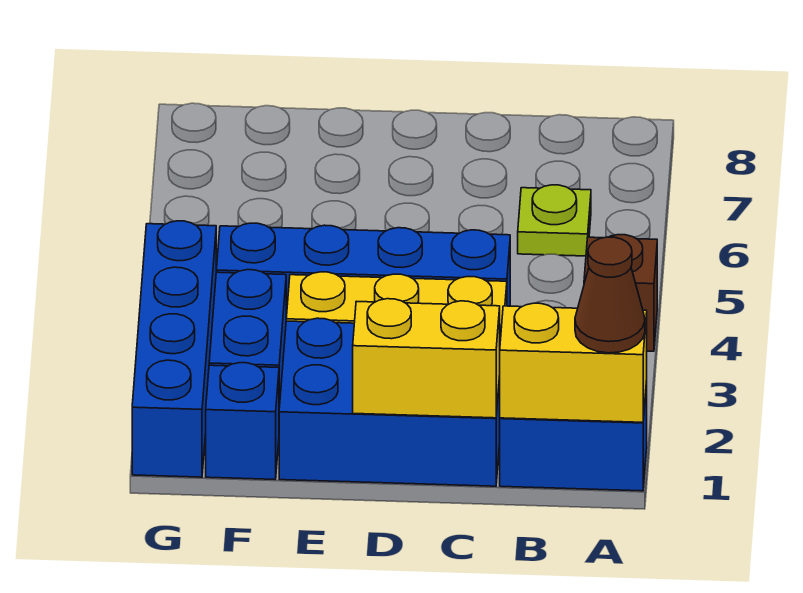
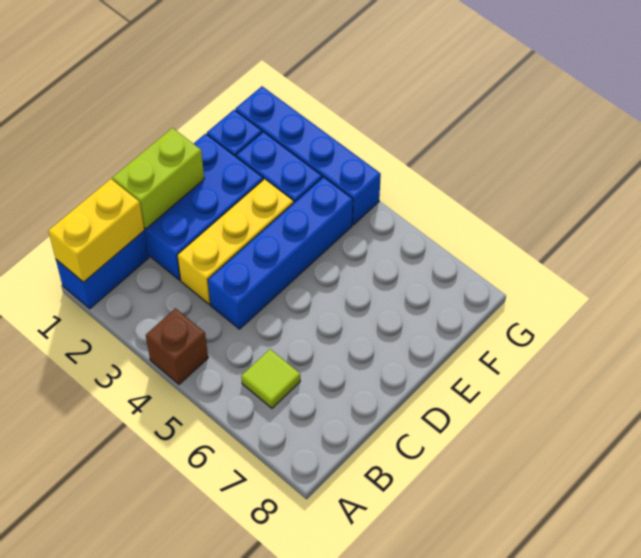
brown cone A1 level 3 -> none
lime plate B6 level 1 -> lime tile B6 level 1
yellow brick C1:D1 level 2 -> lime brick C1:D1 level 2

